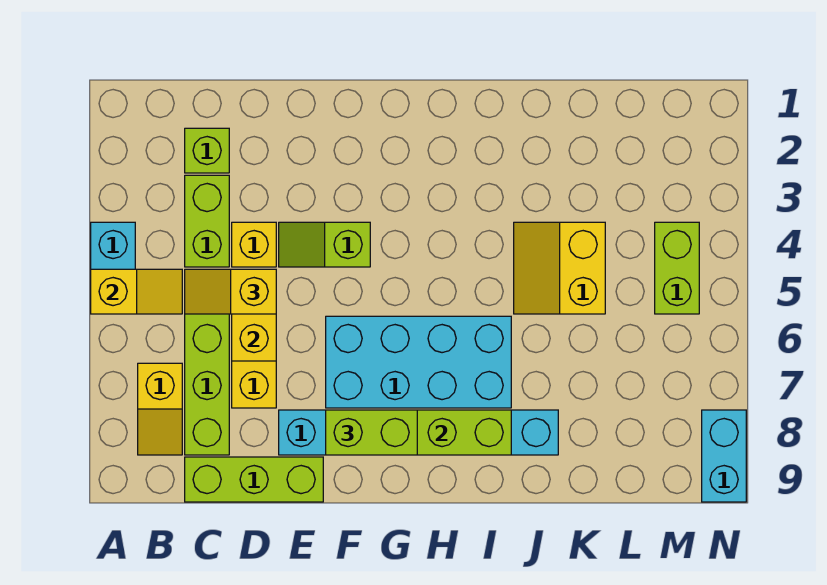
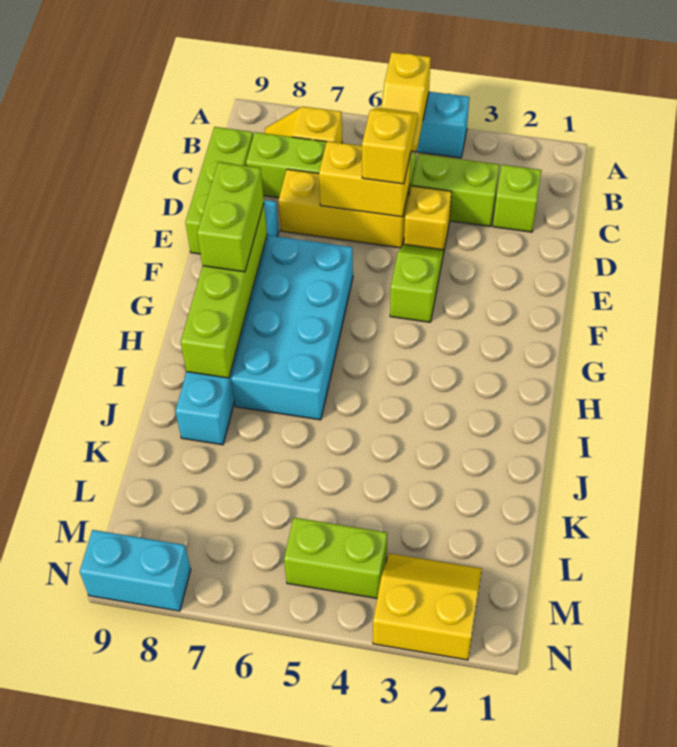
yellow slope J4:K5 level 1 top K -> yellow slope M2:N3 level 1 top N

